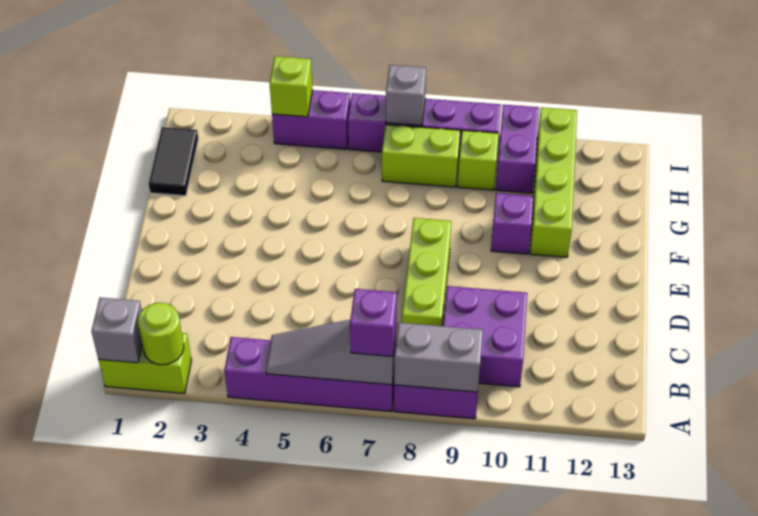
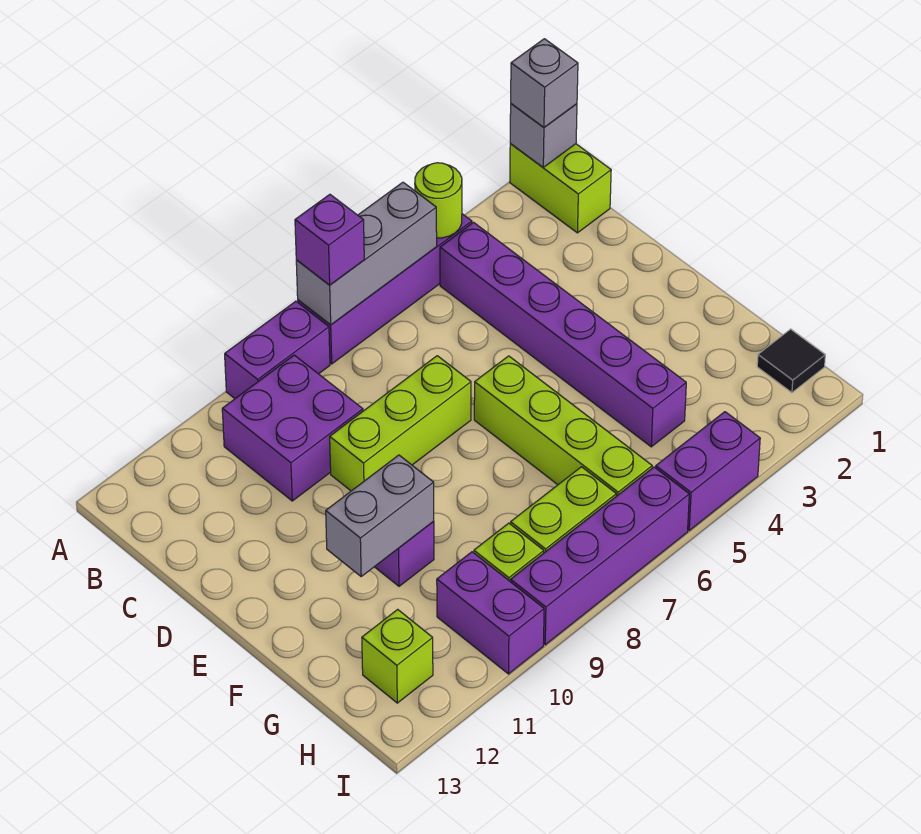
lime brick A1:A2 level 1 -> lime brick A1:B1 level 1
lime round brick A2 level 2 -> lime round brick A4 level 2
grey slope A5:A7 level 2 top 7 -> grey brick A5:A7 level 2
grey brick A8:A9 level 2 -> grey brick F10:F11 level 2
none -> purple brick B4:G4 level 1
lime brick C8:E8 level 1 -> lime brick D7:D9 level 1
lime brick F11:I11 level 1 -> lime brick E6:H6 level 1
black tile G1:H1 level 1 -> black tile H1 level 1
lime brick I4 level 2 -> lime brick H12 level 1
grey brick I7 level 2 -> grey brick A1 level 3

